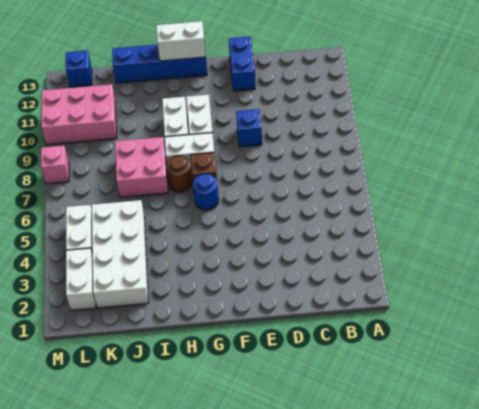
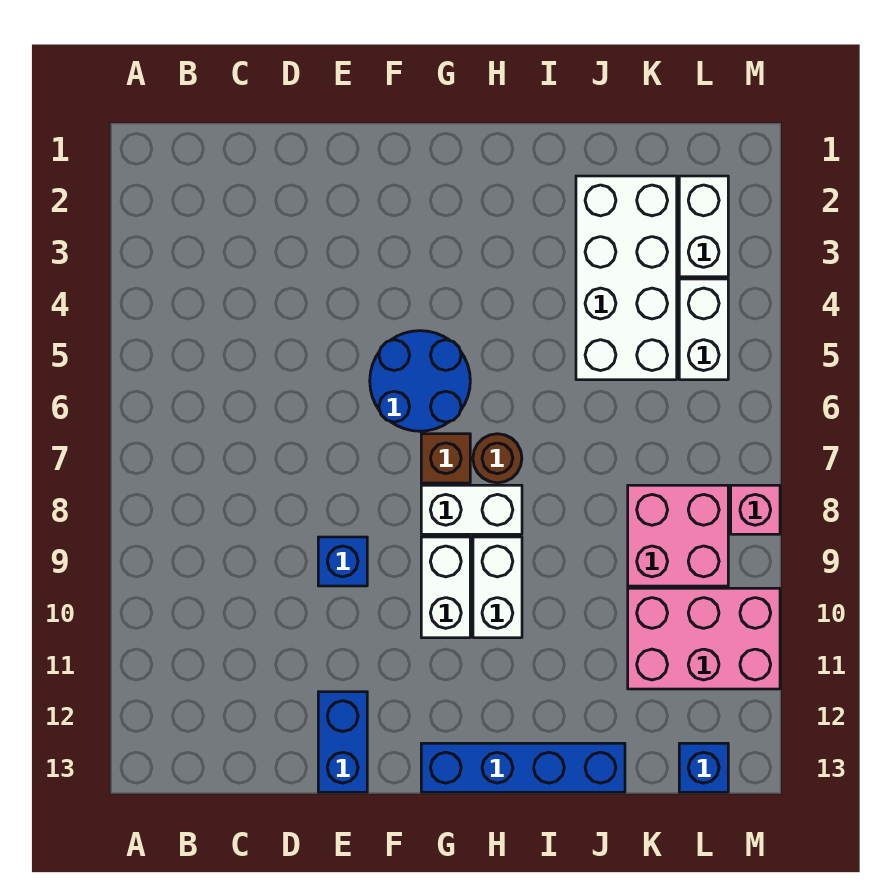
blue round brick G6 level 1 -> blue round brick F5:G6 level 1
white brick G13:H13 level 2 -> none
pink brick I7:J8 level 1 -> pink brick K8:L9 level 1

